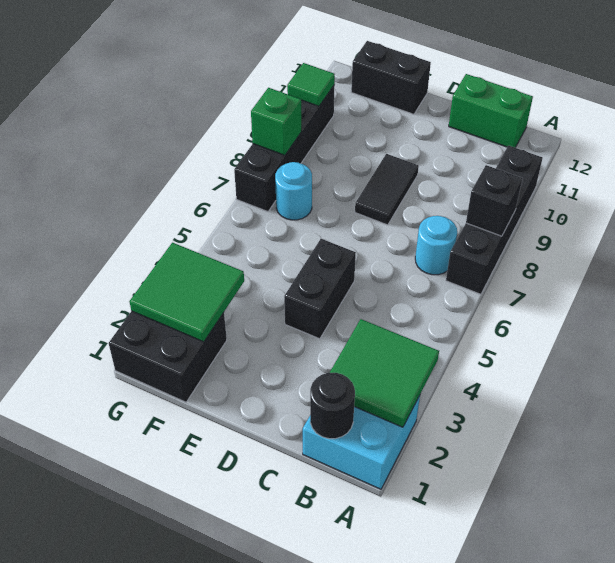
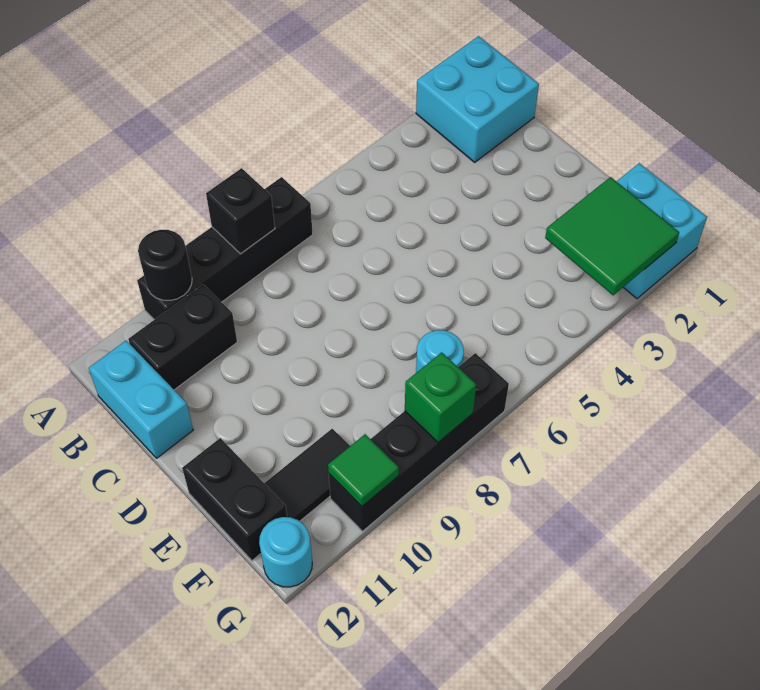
green tile A2:B3 level 2 -> none
black round brick B1 level 2 -> black round brick A10 level 2
cyan round brick B7 level 1 -> cyan round brick G12 level 1
green brick B12:C12 level 1 -> cyan brick B12:C12 level 1
black brick D4:D5 level 1 -> black brick B10:B11 level 1
black tile D8:D9 level 1 -> black tile F10:F11 level 1
black brick F1:G2 level 1 -> cyan brick F1:G2 level 1

